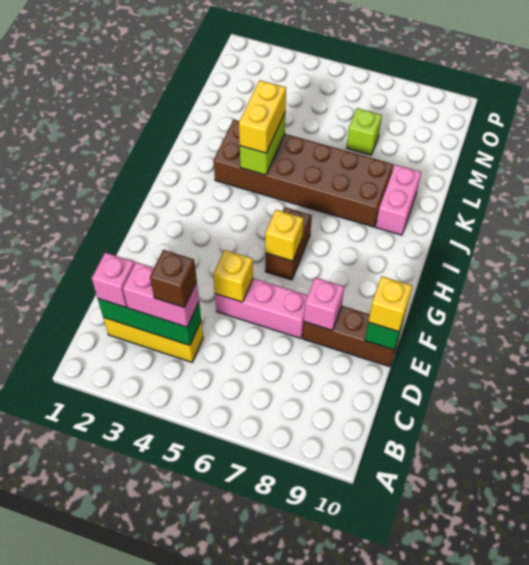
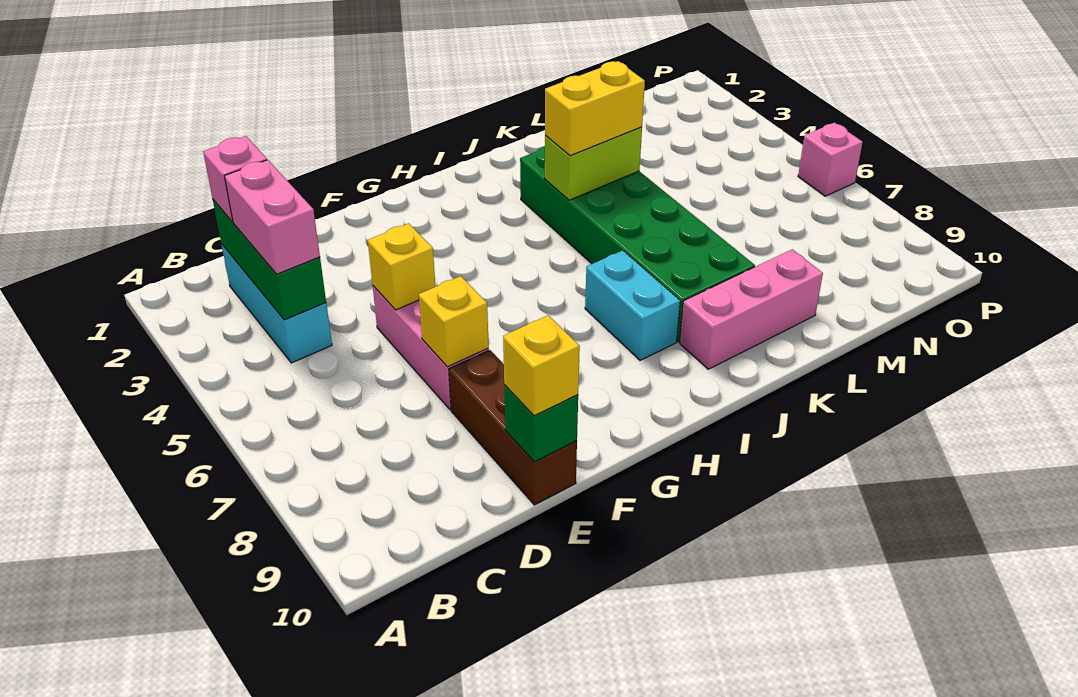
yellow brick C2:C4 level 1 -> cyan brick C2:C4 level 1
brown brick C4 level 4 -> none
pink brick E8 level 2 -> pink brick P6 level 1
brown brick G6:H6 level 1 -> none
yellow brick G6 level 2 -> yellow brick E7 level 2
none -> cyan brick I7:I8 level 1
brown brick J3:K8 level 1 -> green brick J3:K8 level 1
pink brick J9:K9 level 1 -> pink brick J9:L9 level 1
lime brick M7 level 1 -> none

